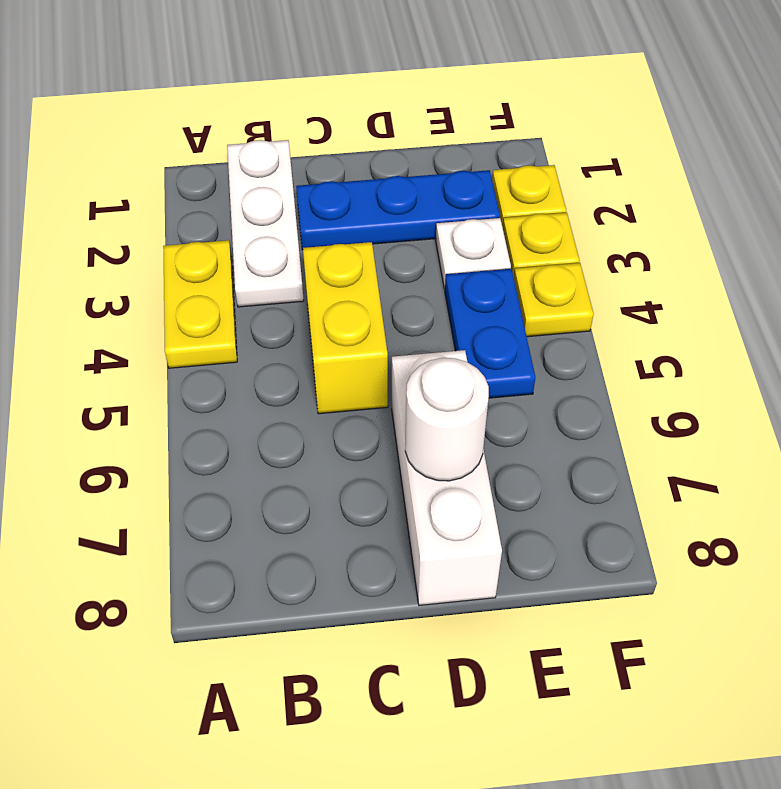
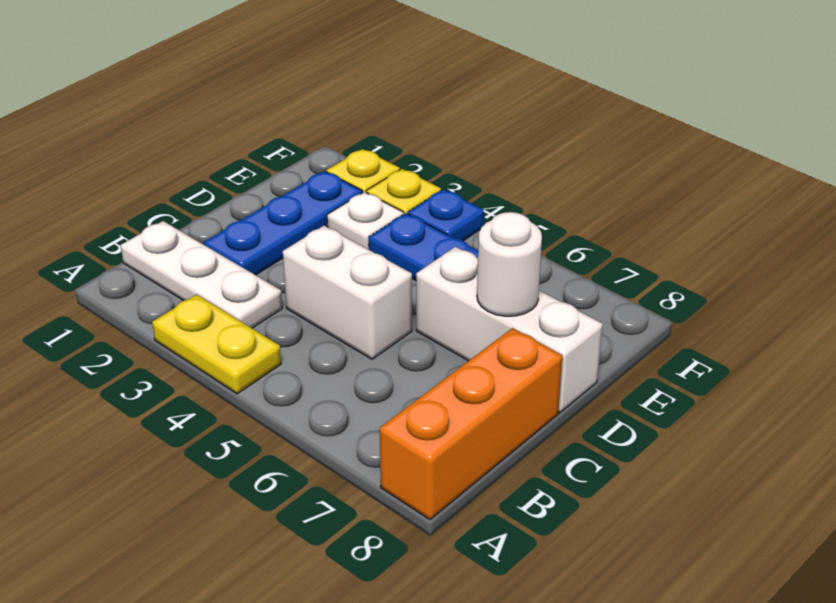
none -> orange brick A8:C8 level 1
yellow brick C4:C5 level 1 -> white brick C4:C5 level 1
yellow plate F4 level 1 -> blue plate F4 level 1

